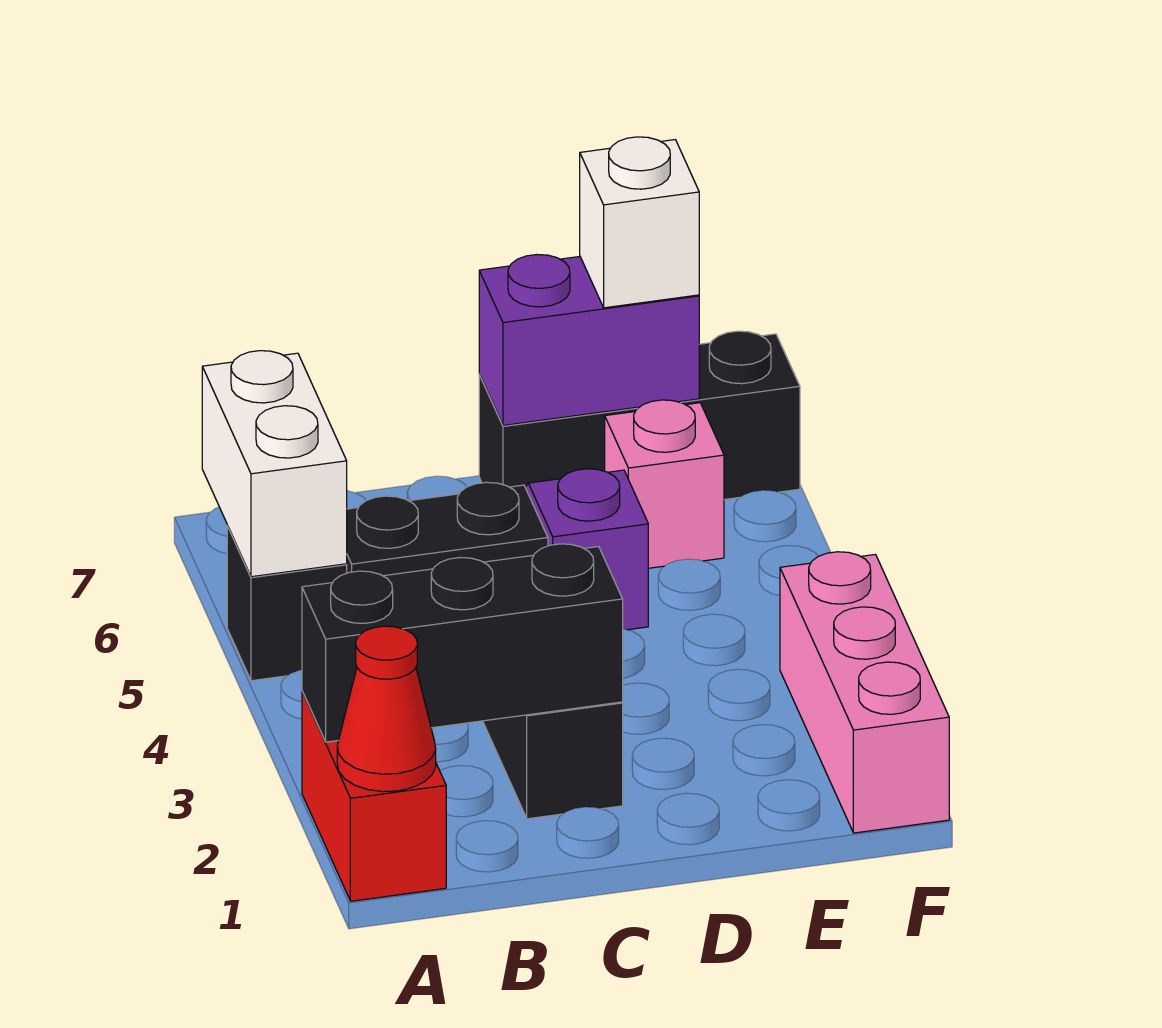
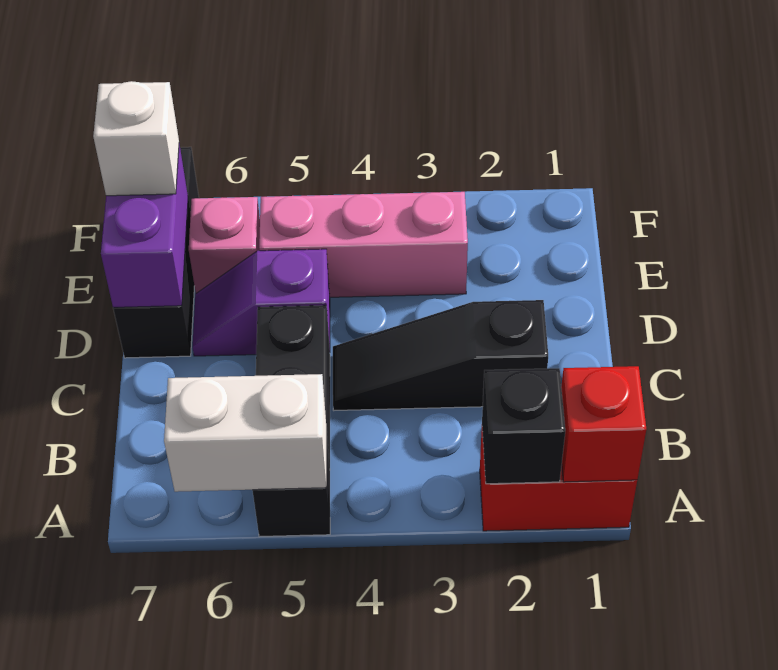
red cone A1 level 2 -> red brick A1 level 2
black brick A2:C2 level 2 -> black brick A2 level 2
pink brick F1:F3 level 1 -> pink brick E3:E5 level 1

